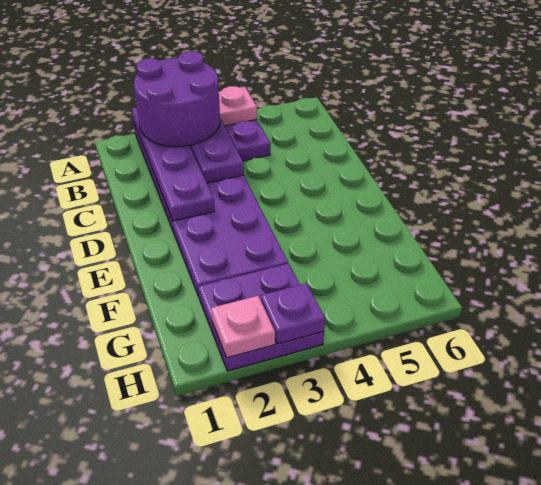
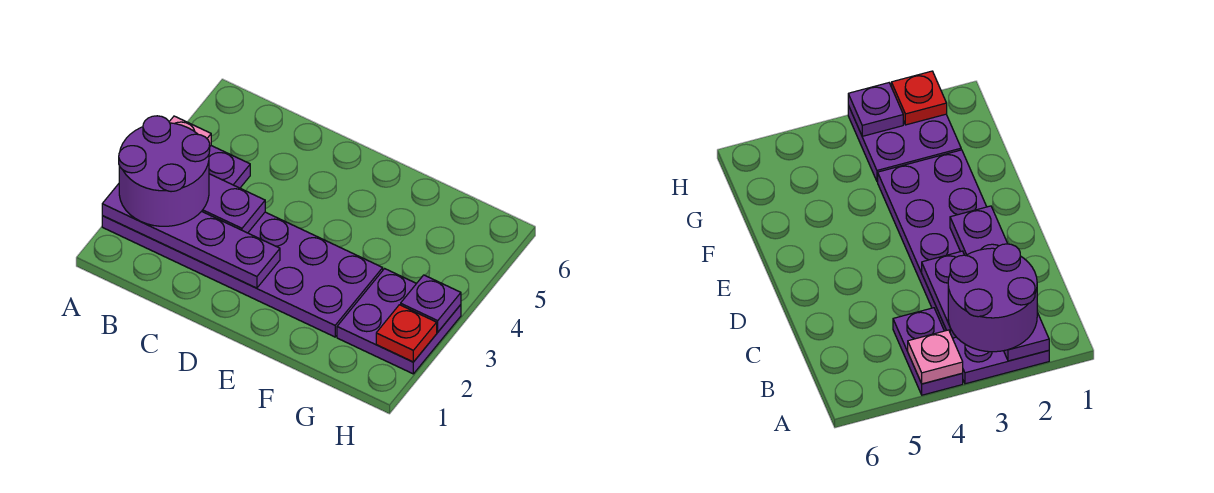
pink plate H2 level 2 -> red plate H2 level 2

